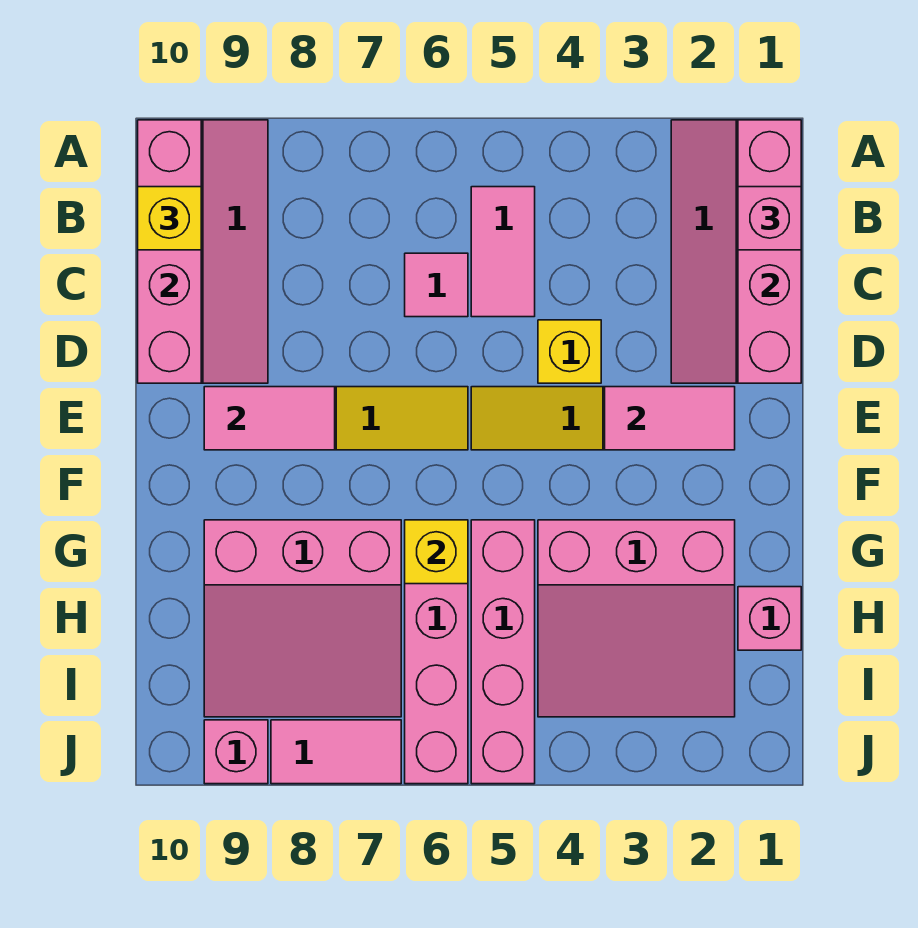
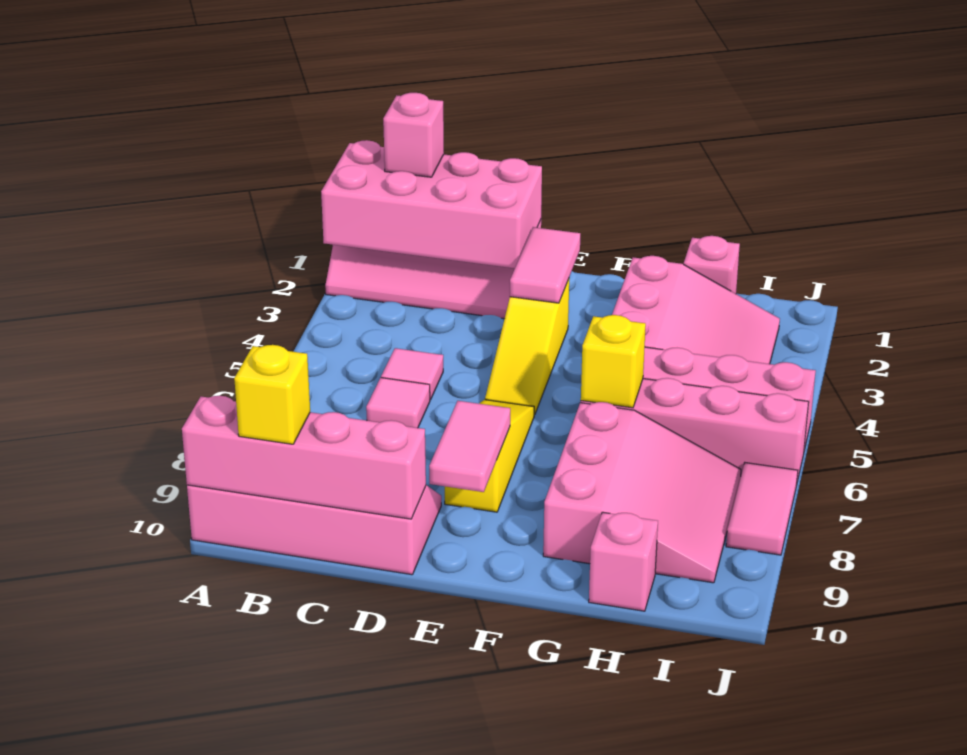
pink brick A1:D1 level 2 -> pink brick A1:D2 level 2
pink tile B5:C5 level 1 -> pink tile C5 level 1
yellow brick D4 level 1 -> none
pink brick J9 level 1 -> pink brick H10 level 1

